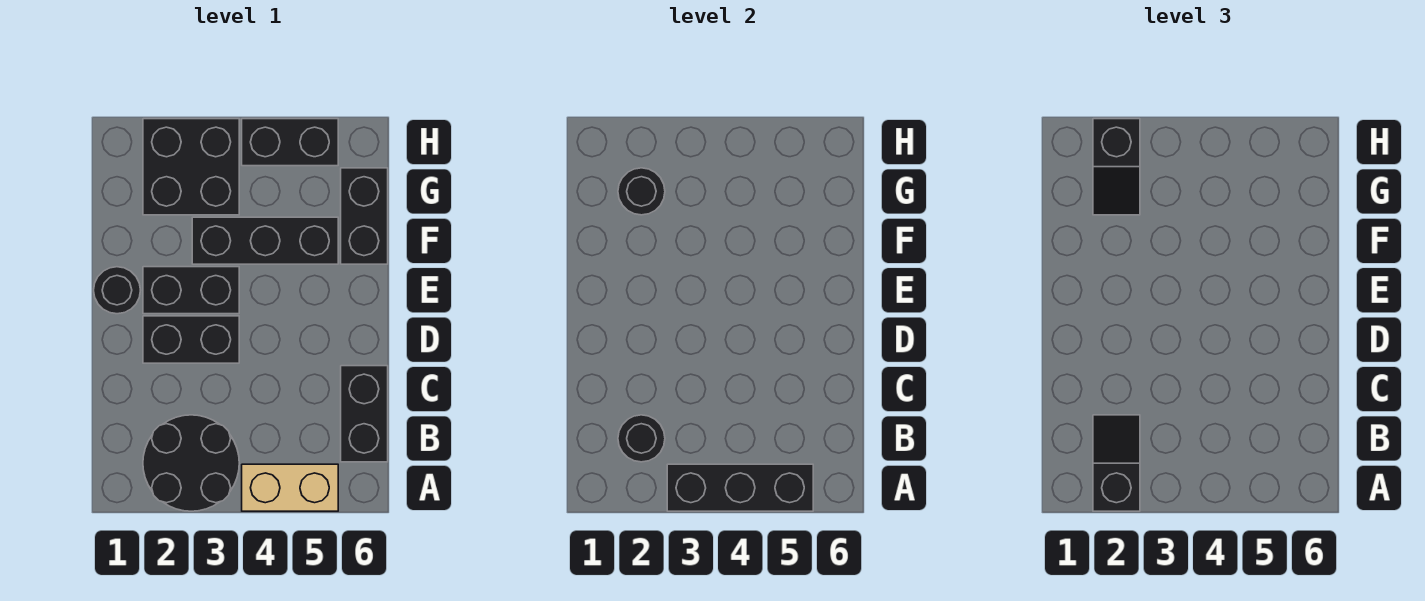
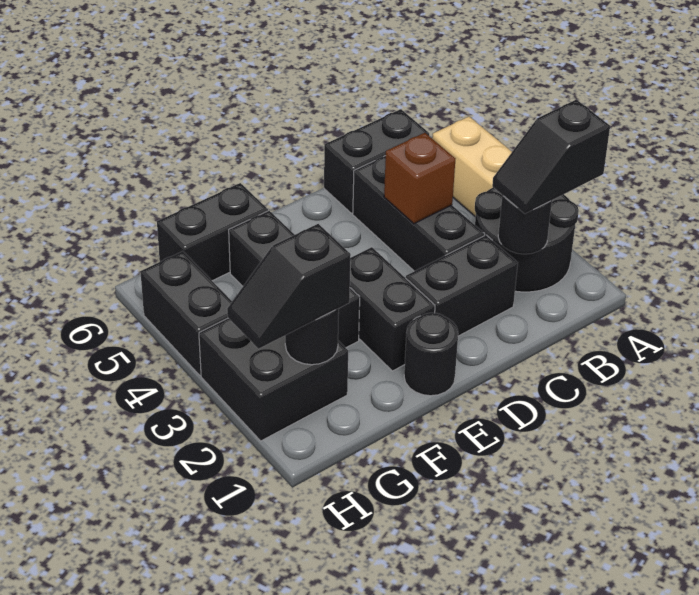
black brick A3:A5 level 2 -> black brick C3:C5 level 1
none -> brown brick C4 level 2
black brick D2:D3 level 1 -> black brick C2:D2 level 1
black slope G2:H2 level 3 top H -> black slope G2:H2 level 3 top G

